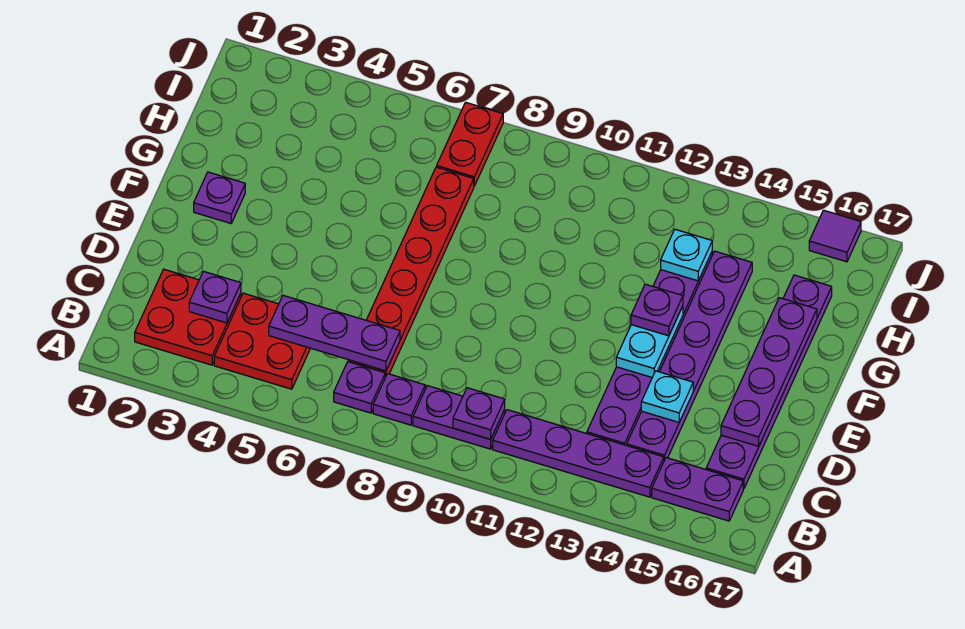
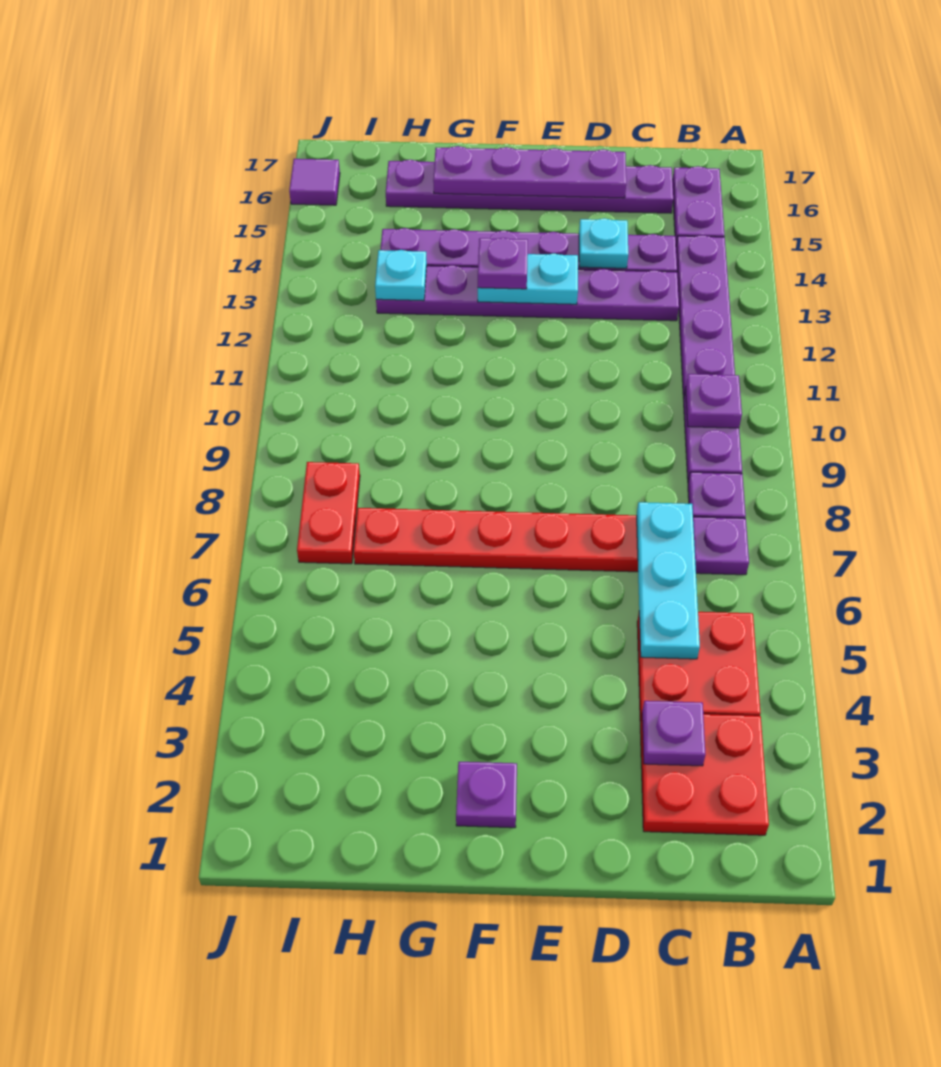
purple plate C5:C7 level 2 -> cyan plate C5:C7 level 2
red plate I7:J7 level 1 -> red plate I7:I8 level 1

